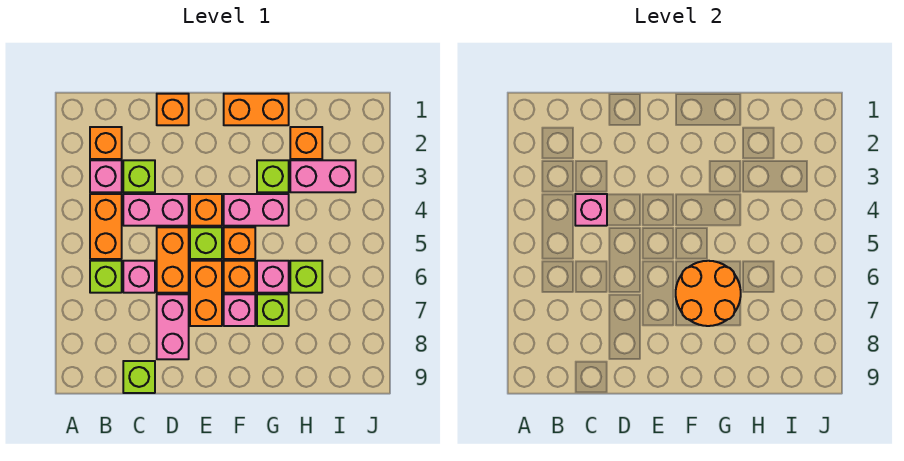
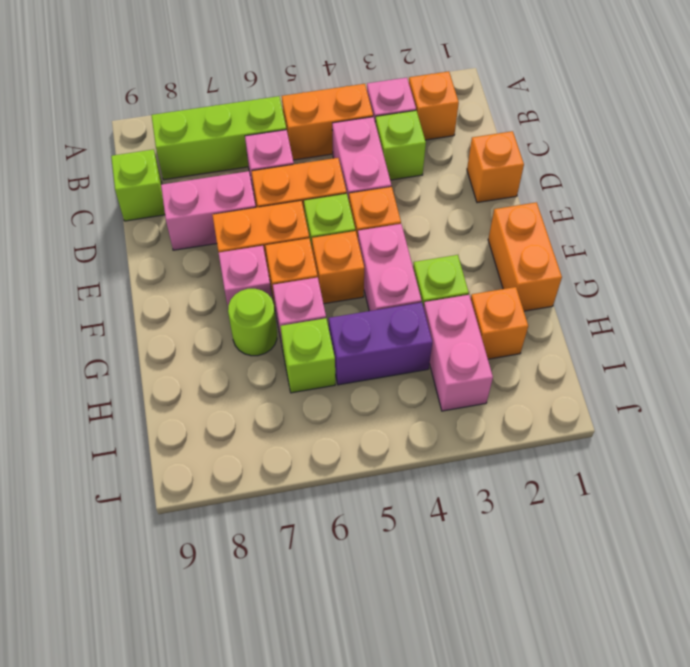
lime brick B6 level 1 -> lime brick B6:B8 level 1
pink brick C4 level 2 -> none
orange round brick F6:G7 level 2 -> none
lime brick G7 level 1 -> lime round brick G7 level 1
none -> purple brick H4:H5 level 1

